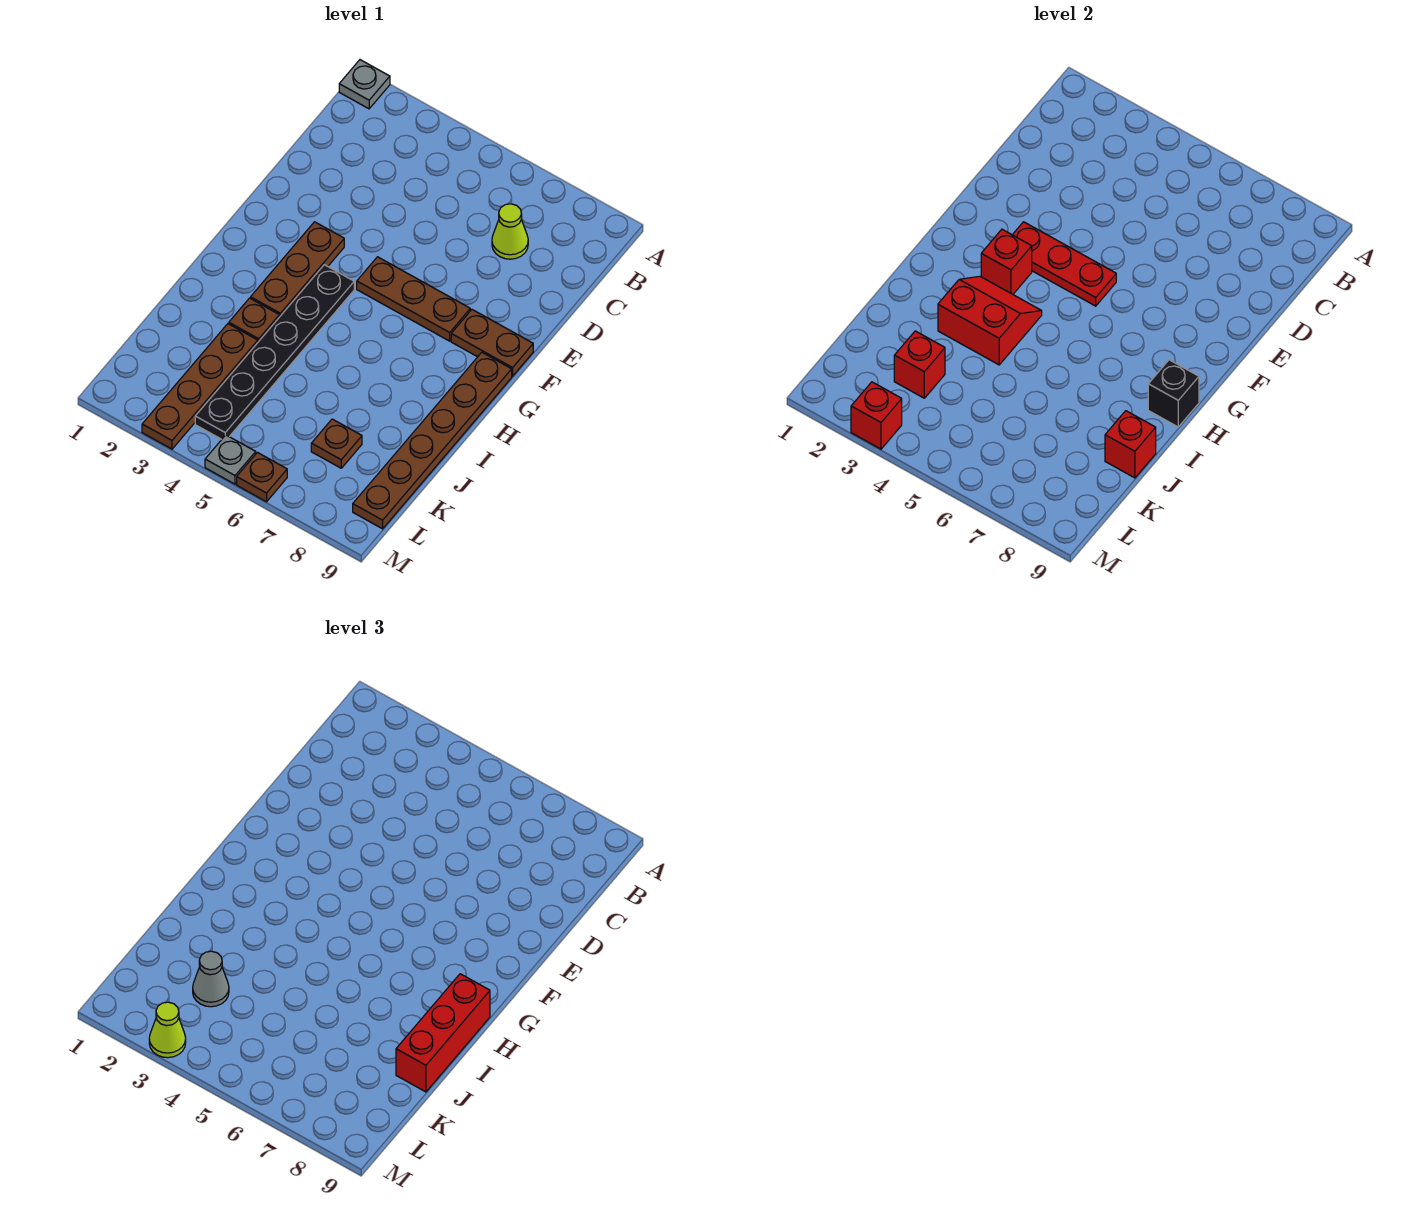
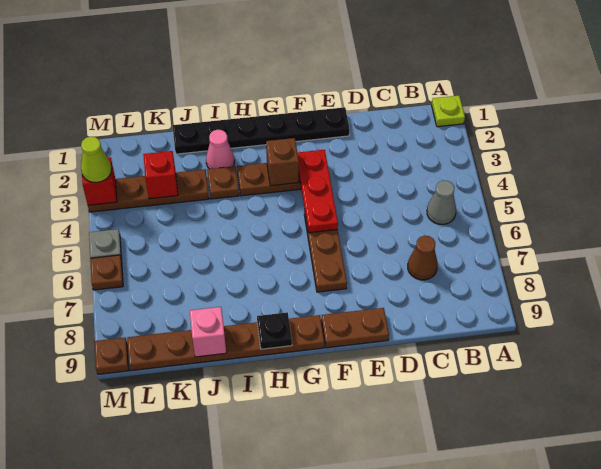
grey plate A1 level 1 -> lime plate A1 level 1
lime cone C7 level 1 -> brown cone C7 level 1
brown plate F8:F9 level 1 -> brown plate E9:F9 level 1
red brick G3 level 2 -> brown brick G3 level 2
black plate G4:L4 level 1 -> black plate E1:J1 level 1
red slope H3:I4 level 2 top I -> none
black brick H9 level 2 -> black plate H9 level 2
red brick H9:J9 level 3 -> none
none -> pink cone I2 level 1
red brick J9 level 2 -> pink brick J9 level 2
grey cone K3 level 3 -> grey cone B5 level 1
brown plate K7 level 1 -> brown plate M9 level 1

